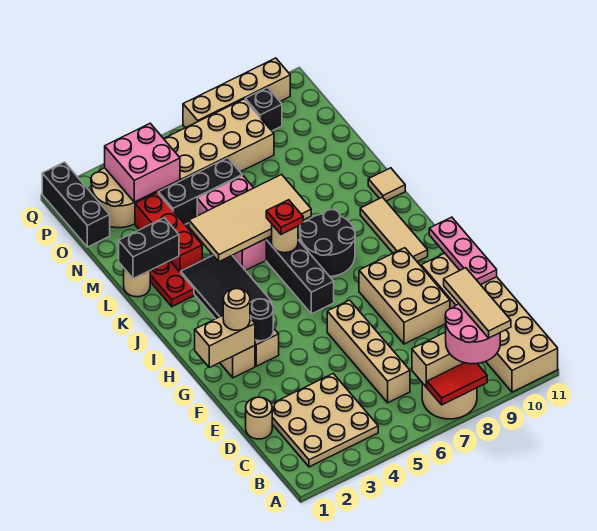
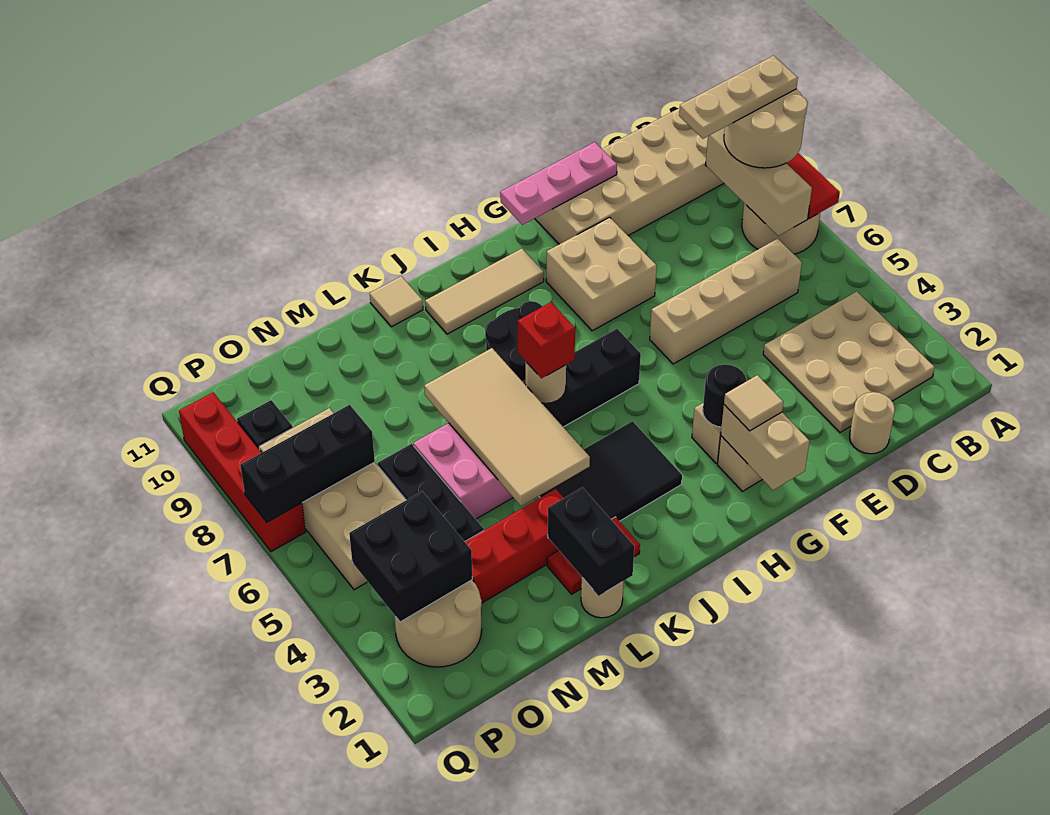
pink round brick A8:B9 level 3 -> tan round brick A8:B9 level 3
tan tile A9:C9 level 4 -> tan plate A9:C9 level 4
tan brick E8:G9 level 1 -> tan brick F8:G9 level 1
tan round brick G2 level 3 -> tan tile G2 level 3
red plate J6 level 3 -> red brick J6 level 3
black brick O1:Q1 level 1 -> black brick O7:Q7 level 2
pink brick O3:P4 level 2 -> black brick O3:P4 level 2
tan brick Q7:Q10 level 1 -> red brick Q7:Q10 level 1

